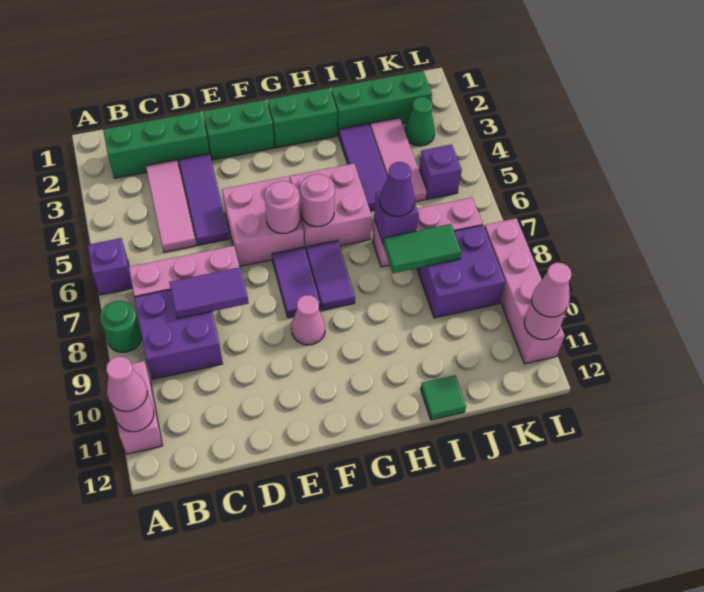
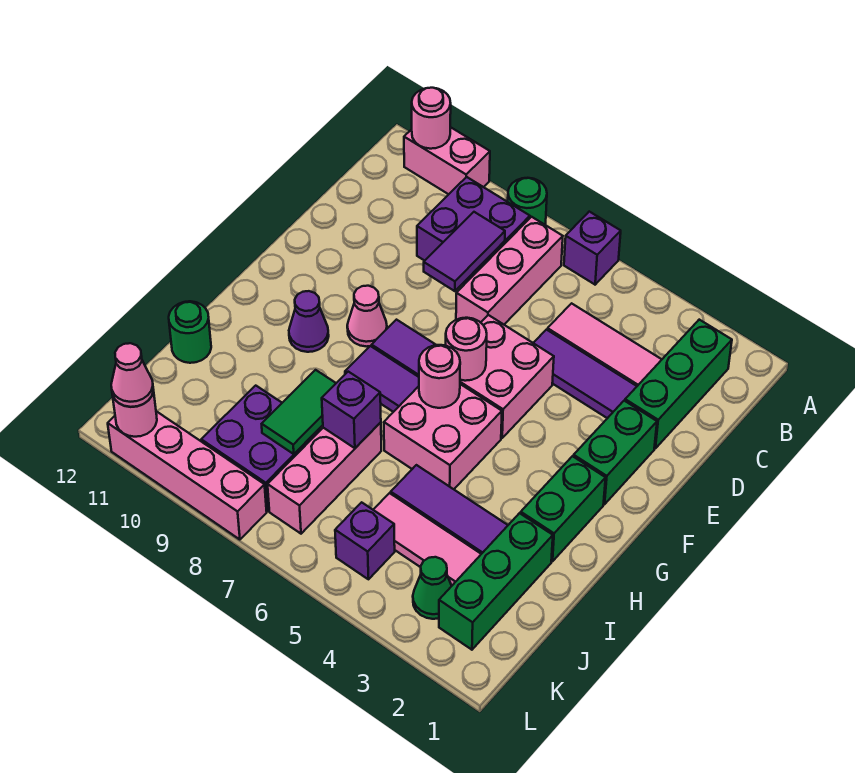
pink cone A11 level 3 -> none
purple cone I7 level 3 -> purple cone G10 level 1
green tile I12 level 1 -> green round brick I12 level 1

